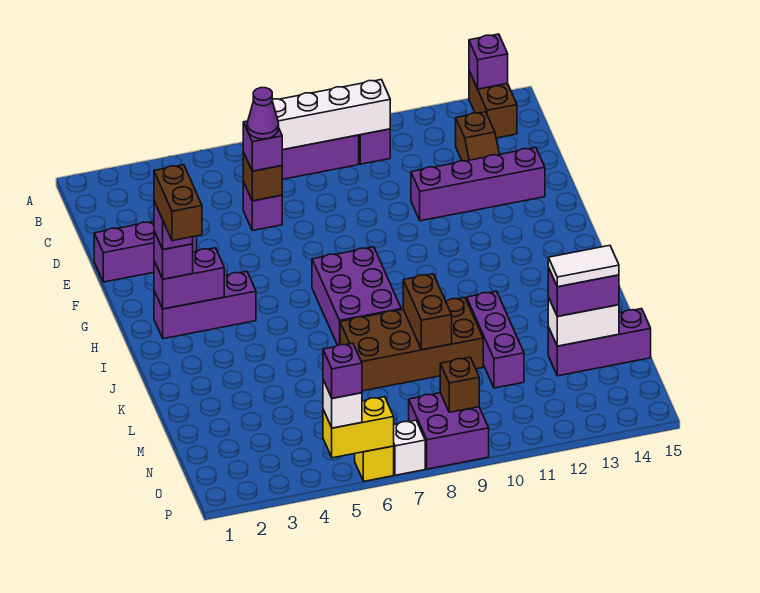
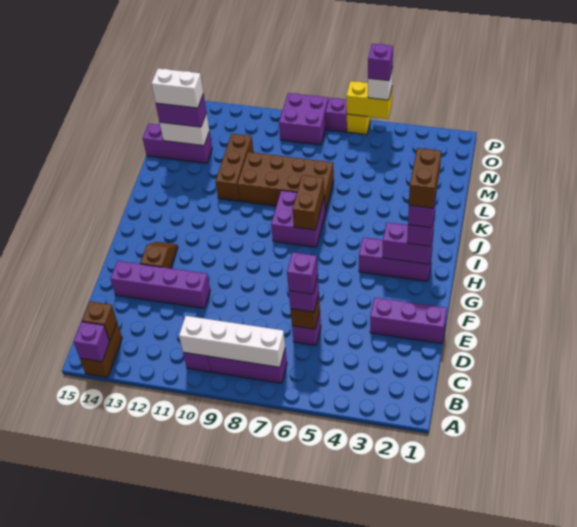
brown slope C13:D13 level 1 top C -> brown slope F13:G13 level 1 top F
purple cone D6 level 4 -> purple brick D6 level 4
purple brick H7:J8 level 1 -> purple brick I7:J8 level 1
brown brick K9:L9 level 2 -> brown brick I7:J7 level 2
purple brick K11:M11 level 1 -> brown brick K11:M11 level 1
white tile M13:M14 level 4 -> white brick M13:M14 level 4
brown brick O9 level 2 -> brown brick B14 level 2
white brick P7 level 1 -> purple brick P7 level 1

